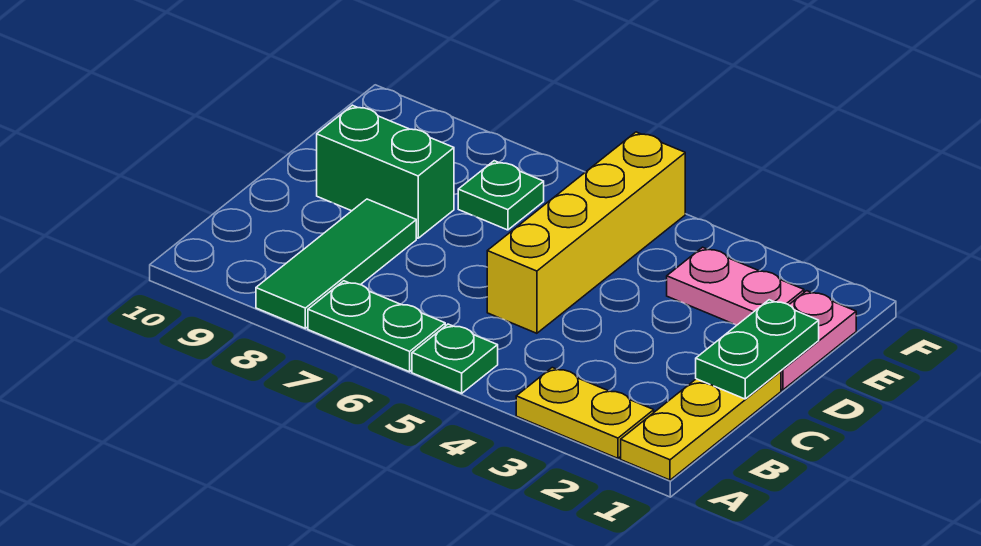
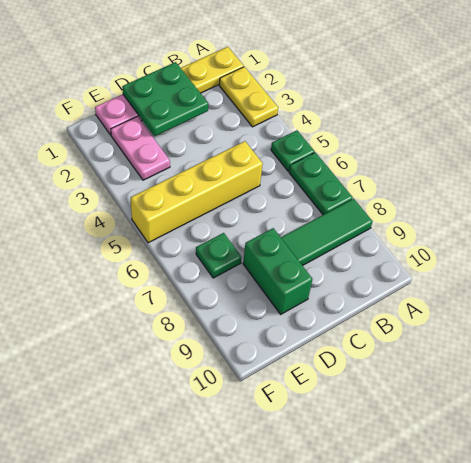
green plate C1:D1 level 2 -> green plate C1:D2 level 2

